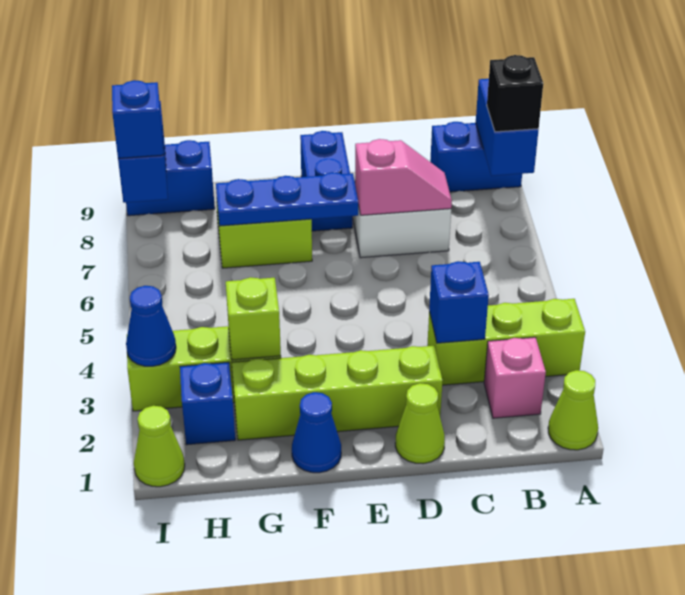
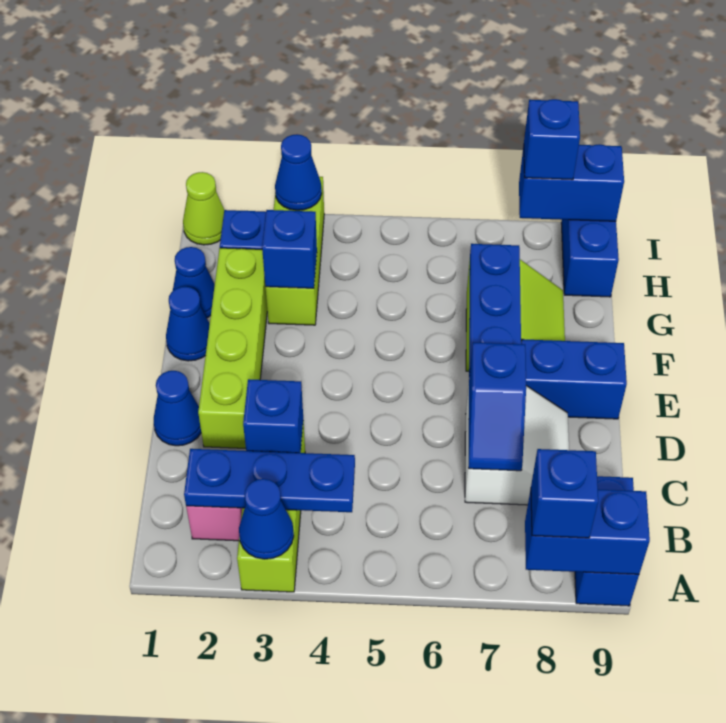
lime cone A1 level 1 -> none
none -> blue cone A3 level 2
black brick A8 level 3 -> blue brick A8 level 3
none -> blue plate B2:B4 level 2
pink slope C7:D7 level 2 top D -> blue slope C7:D7 level 2 top D
lime cone D1 level 1 -> blue cone D1 level 1
none -> blue cone G1 level 1
lime brick G3 level 2 -> blue brick G3 level 2

